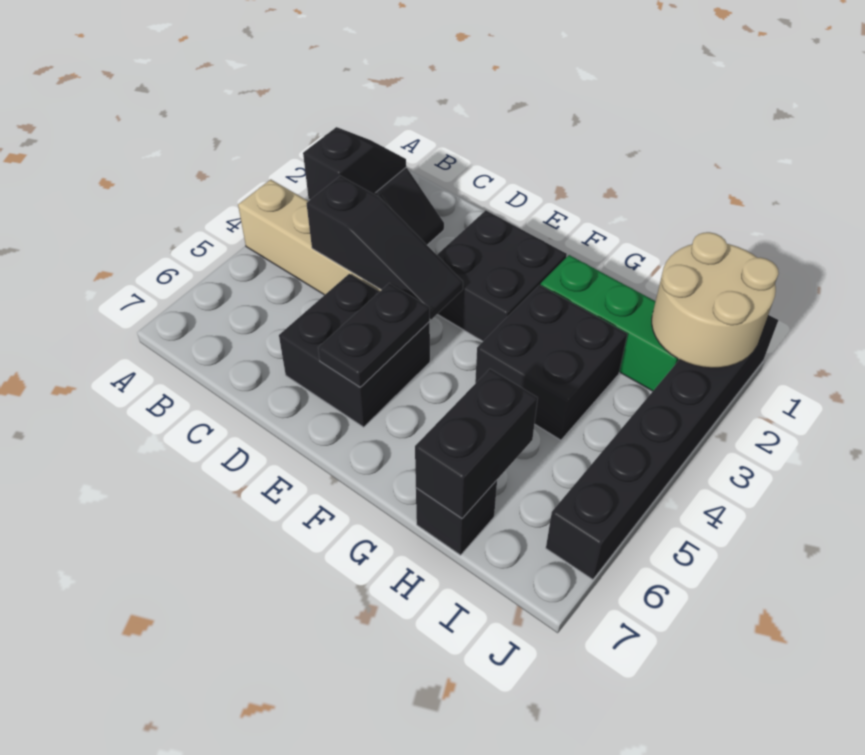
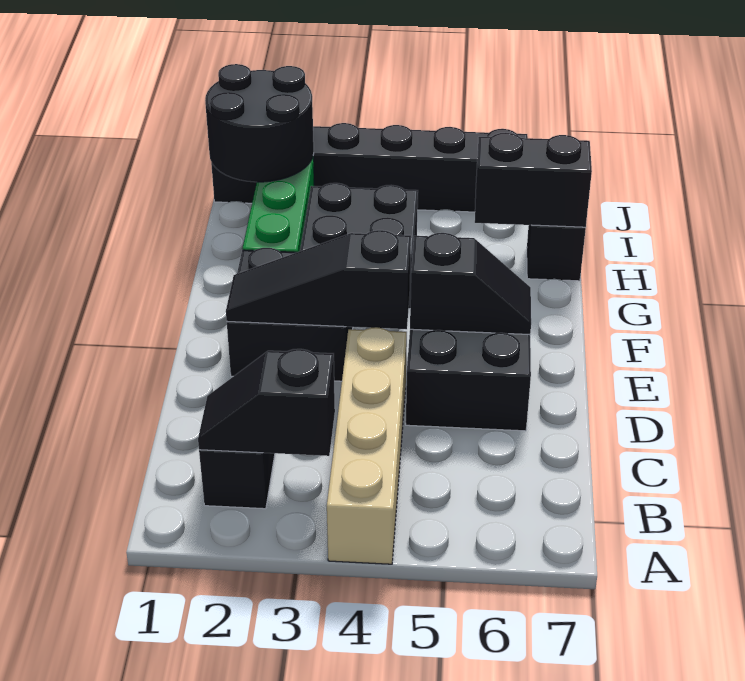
black slope C4:E4 level 2 top C -> black slope E2:E4 level 2 top 4
black plate E5:E6 level 2 -> black slope E5:E6 level 2 top 5
tan round brick I1:J2 level 2 -> black round brick I1:J2 level 2

